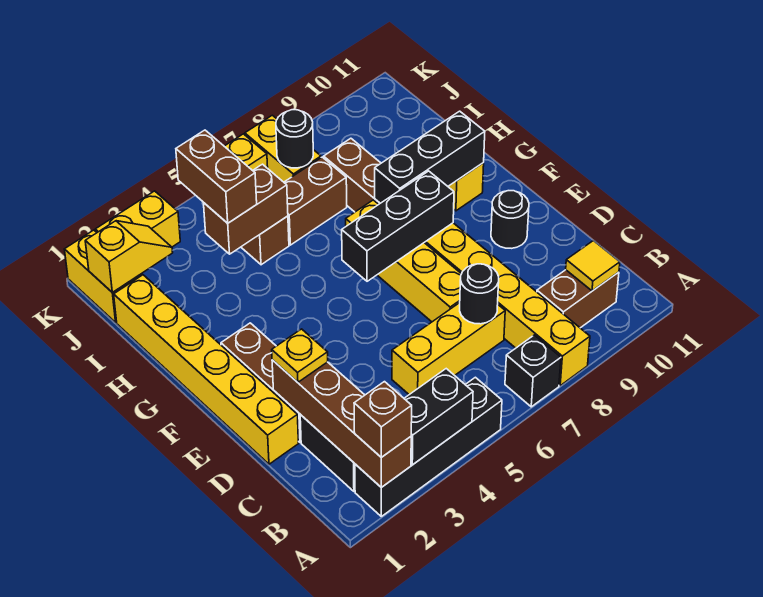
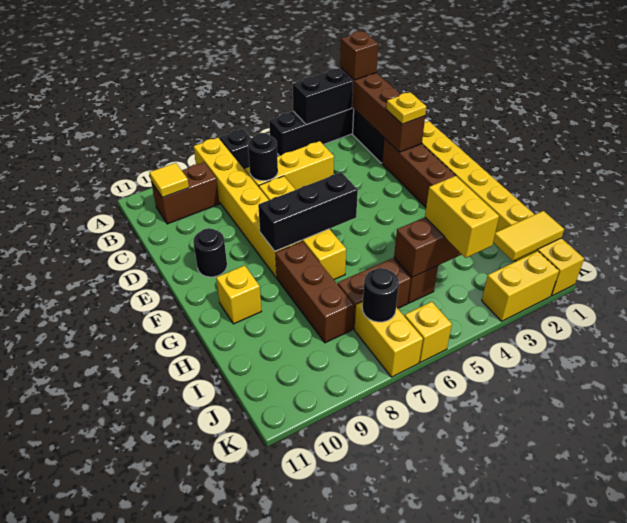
black brick G8:G10 level 2 -> none
brown brick I4:J4 level 3 -> yellow brick I4:J4 level 3
yellow slope J1:J2 level 2 top 1 -> yellow tile J1:J2 level 2

